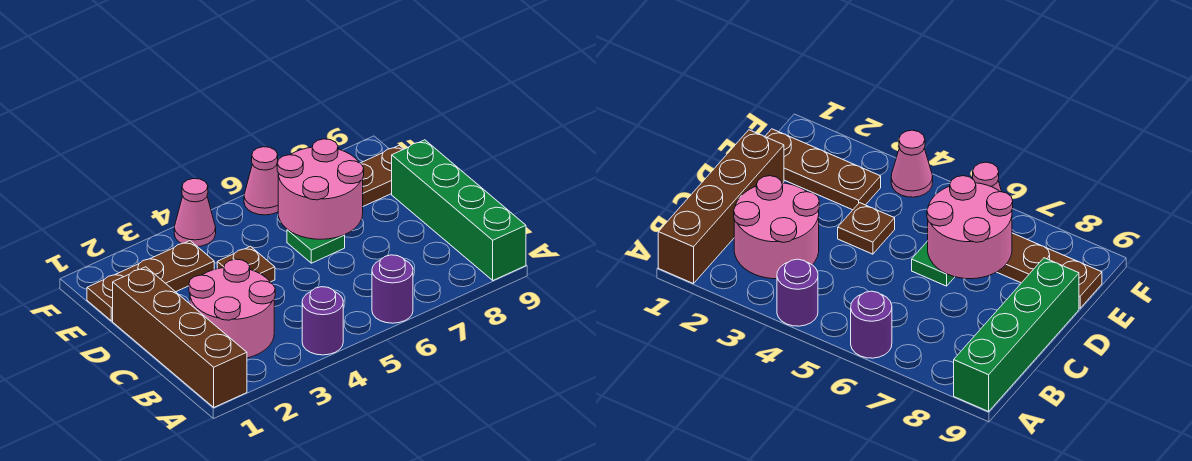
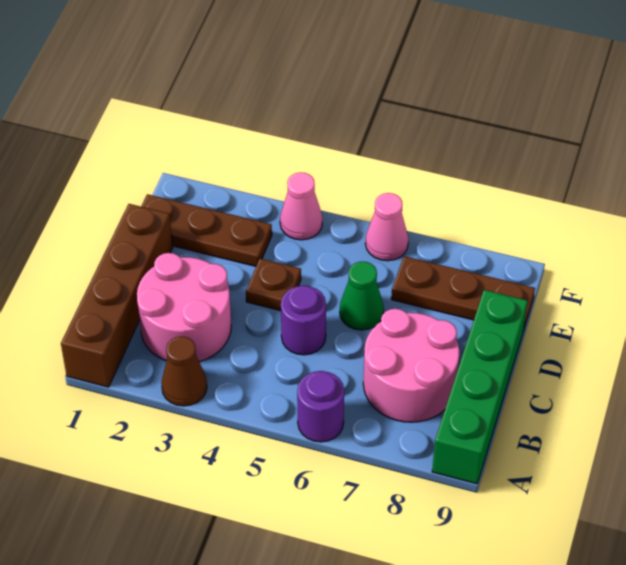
none -> brown cone A3 level 1
purple round brick A4 level 1 -> purple round brick C5 level 1
green plate D6 level 1 -> green cone D6 level 1
pink round brick D6:E7 level 2 -> pink round brick B7:C8 level 1

